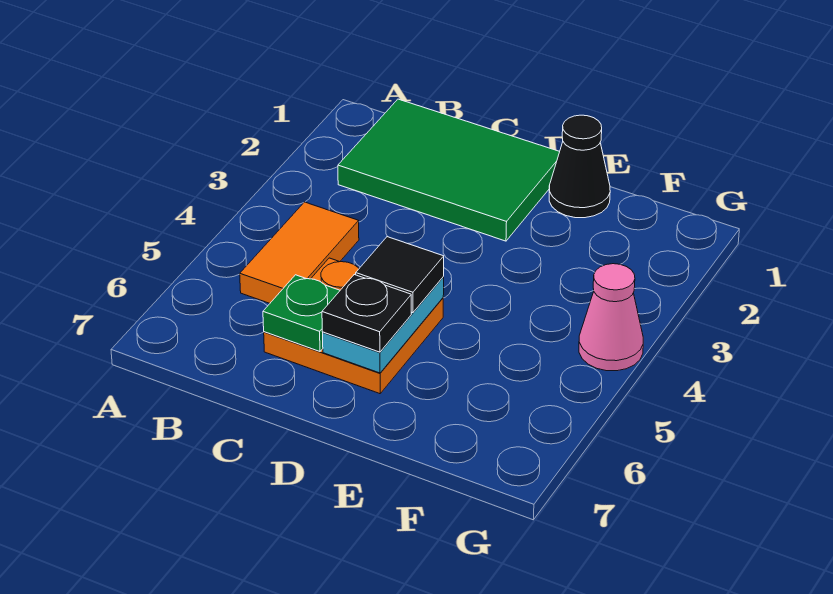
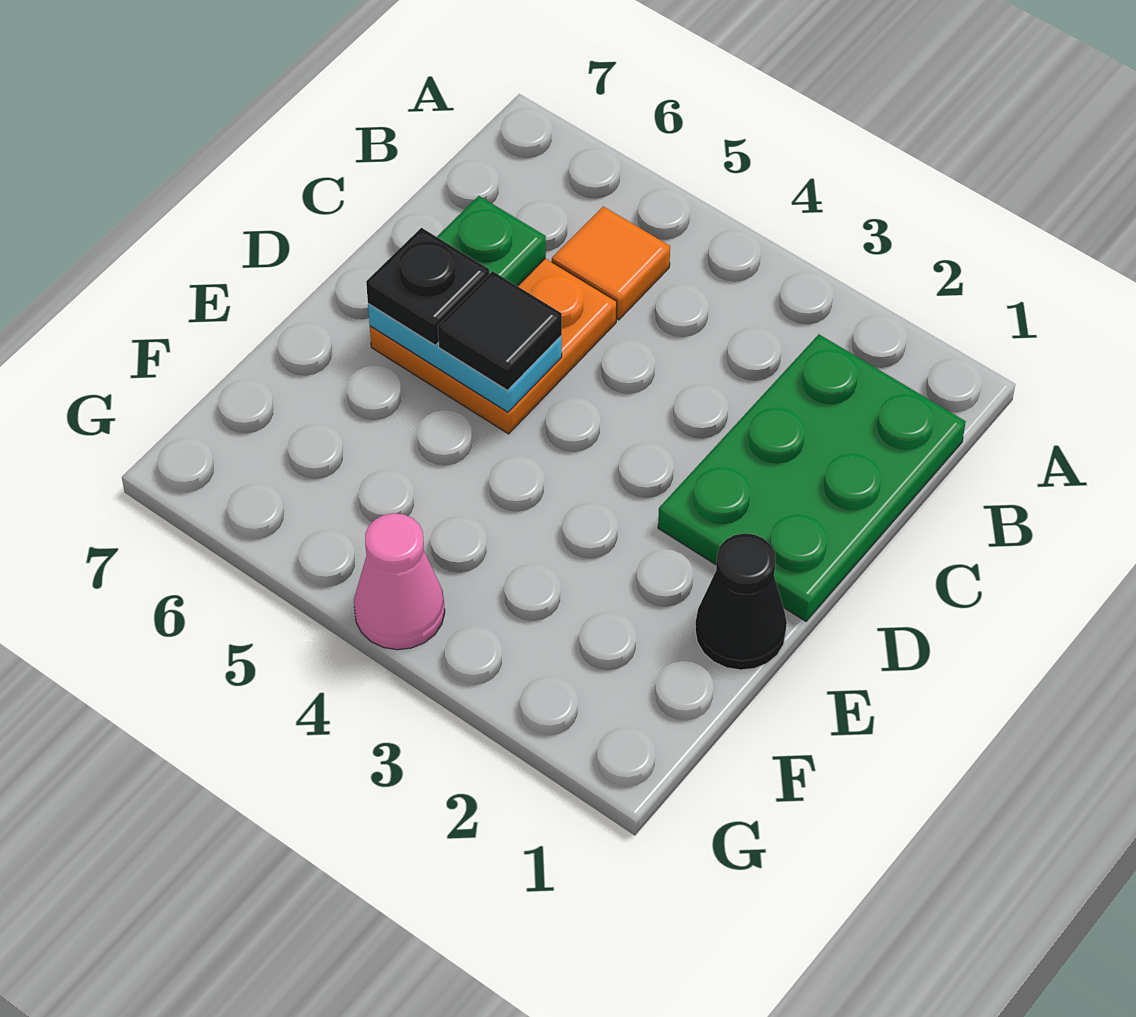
green tile B1:D2 level 1 -> green plate B1:D2 level 1
orange tile B4:B5 level 1 -> orange tile B5 level 1

